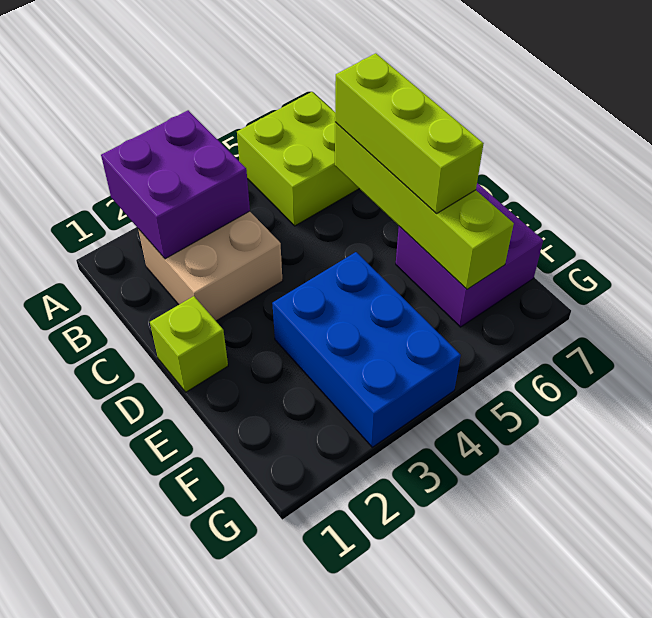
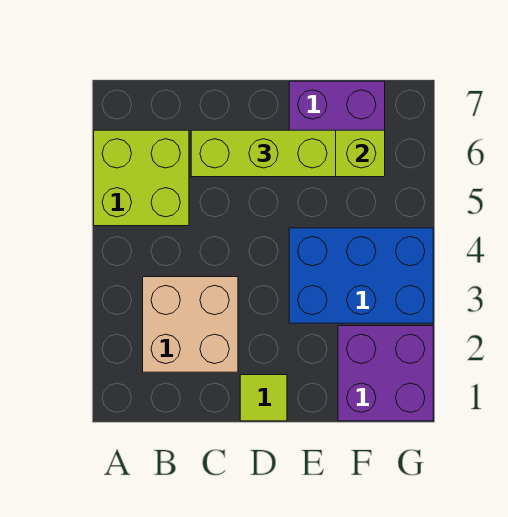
purple brick A2:B3 level 2 -> purple brick F1:G2 level 1
lime brick D1 level 1 -> lime tile D1 level 1

